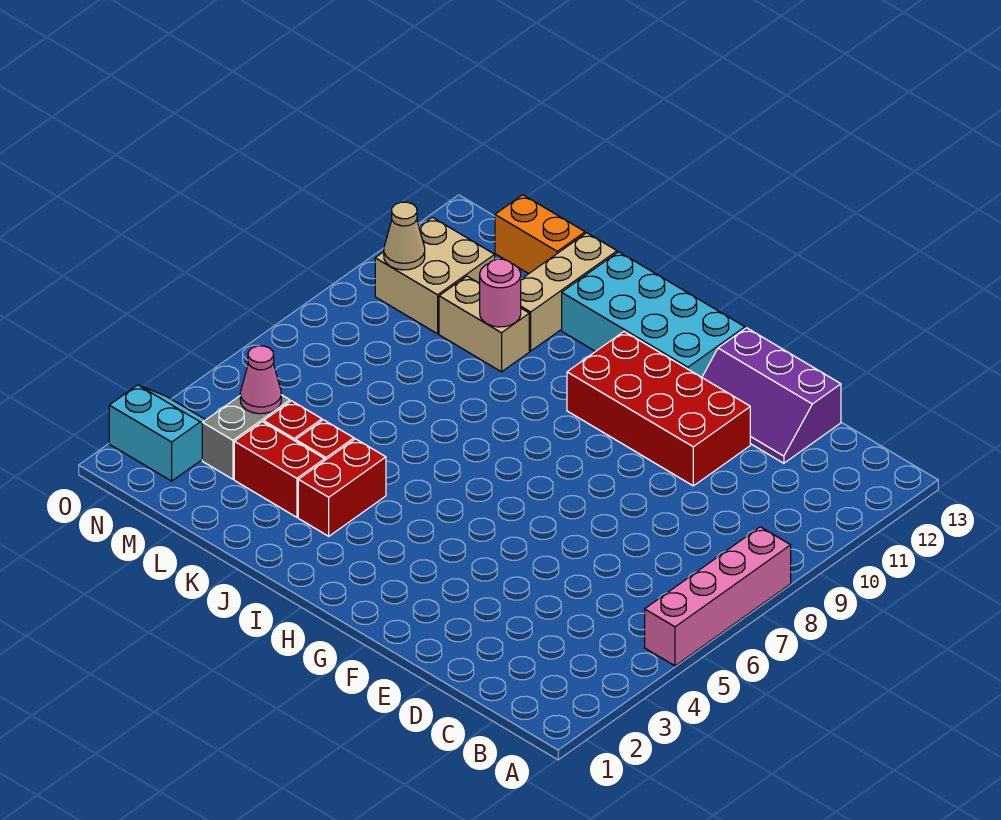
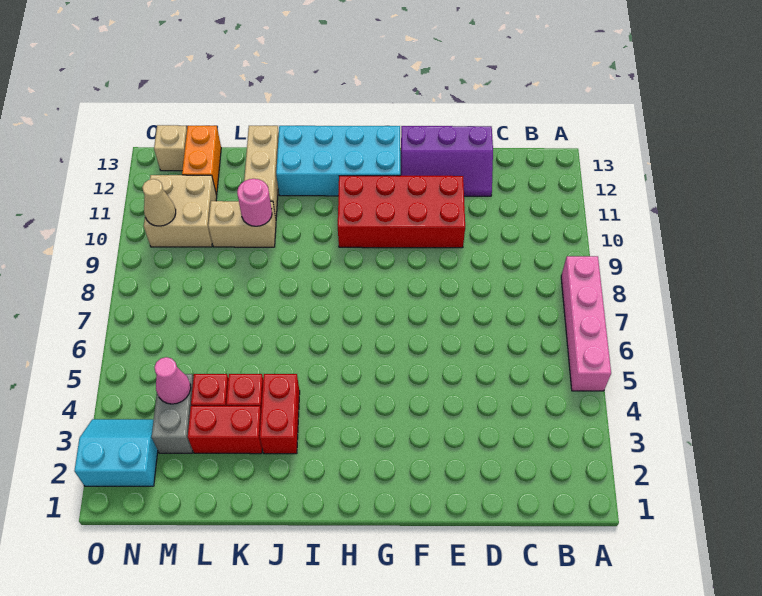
orange brick L13:M13 level 1 -> orange brick M12:M13 level 1
none -> tan brick N13 level 1

